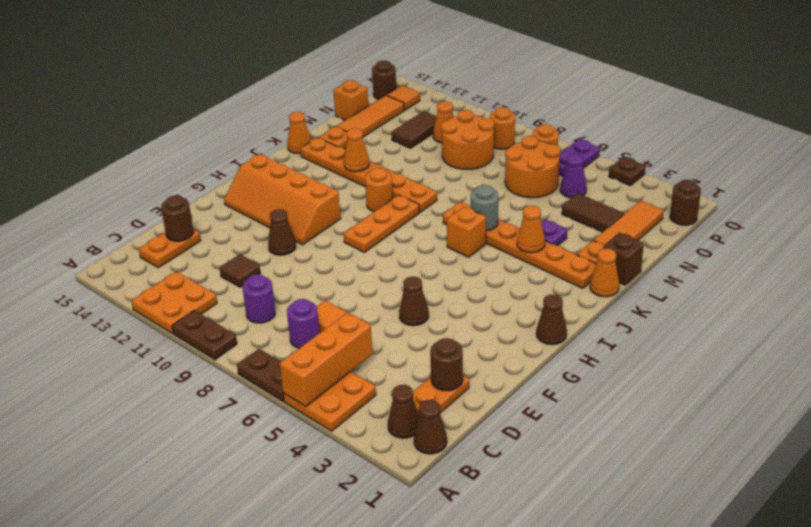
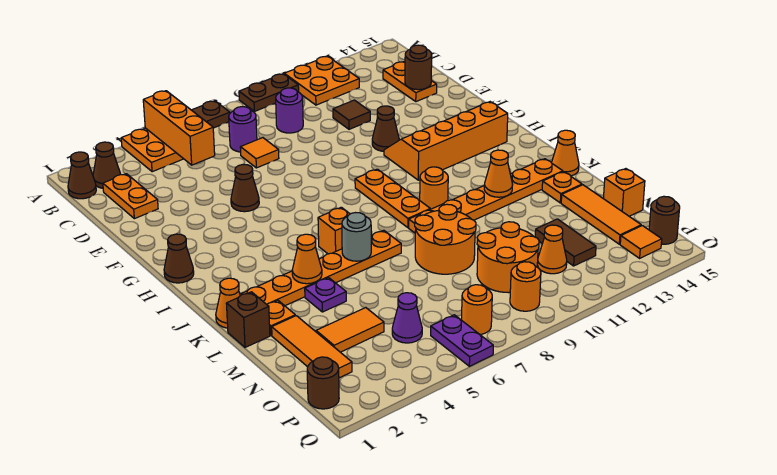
brown round brick D2 level 2 -> none
brown tile N3:N4 level 1 -> orange tile N3:N4 level 1
orange round brick N6:O7 level 1 -> orange round brick L8:M9 level 1
brown plate Q4 level 1 -> none

